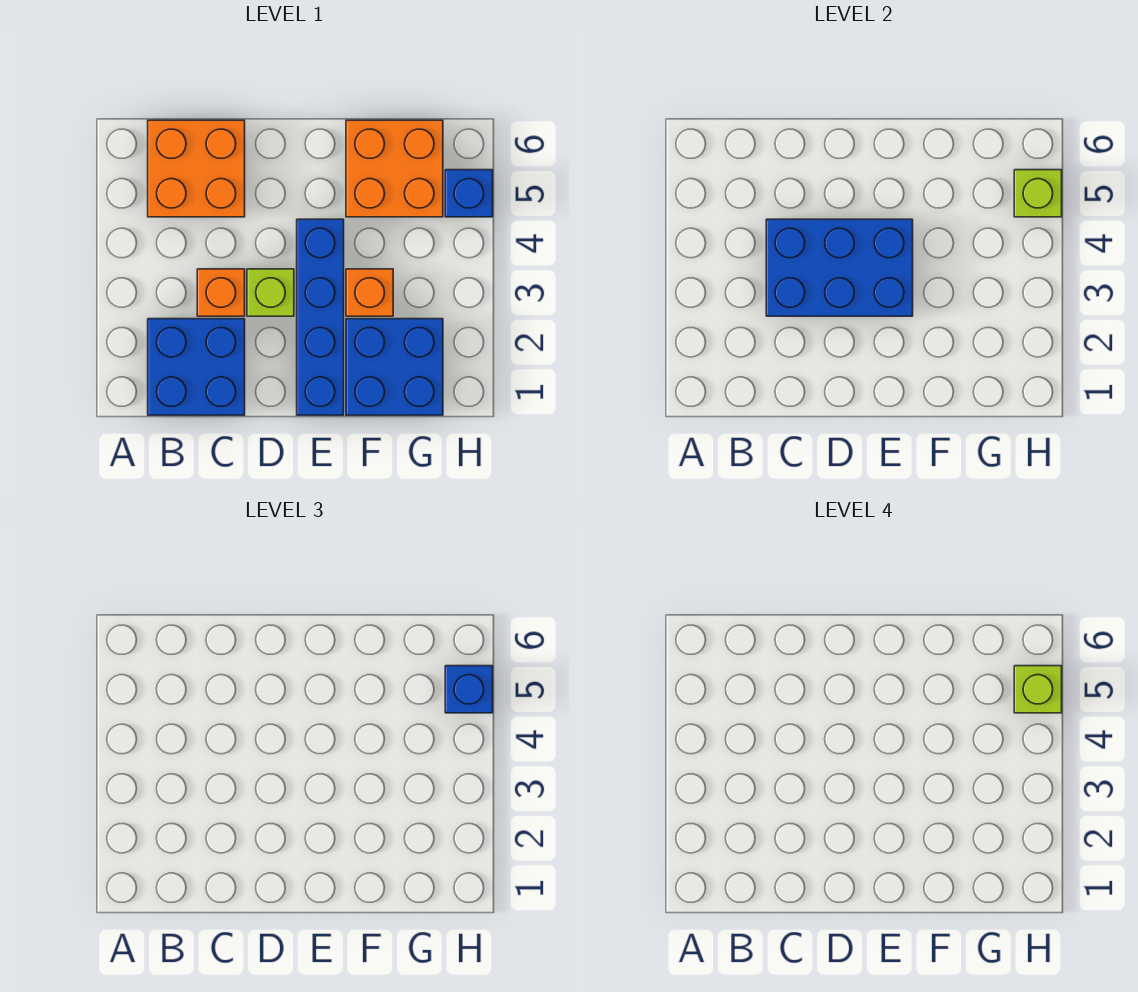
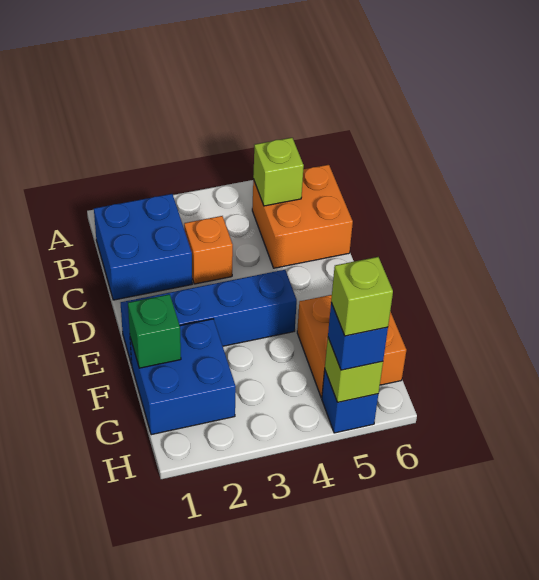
blue brick C3:E4 level 2 -> none
lime brick D3 level 1 -> lime brick B5 level 2
none -> green brick F1 level 2
orange brick F3 level 1 -> none

